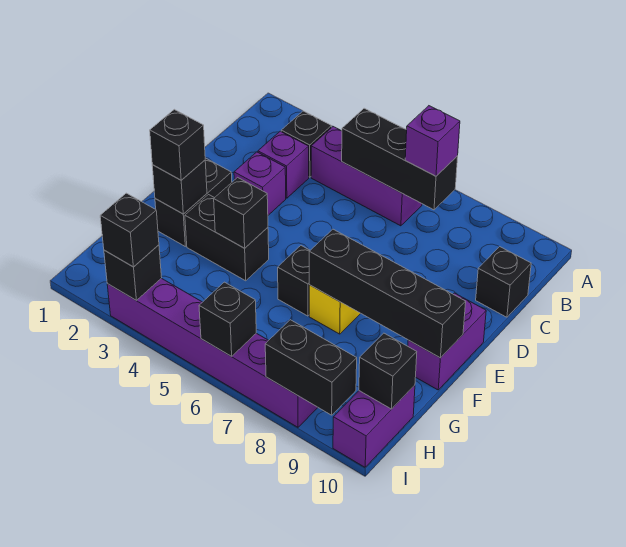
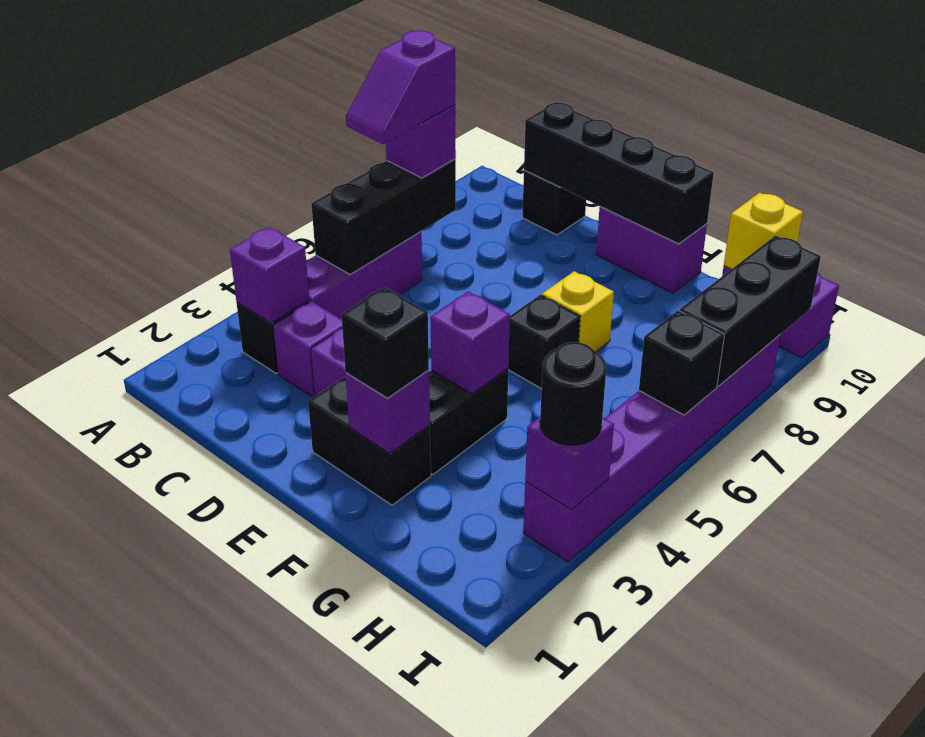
none -> purple brick B3 level 2
none -> purple slope B6:B7 level 4 top 7
black brick F2 level 2 -> purple brick F2 level 2
black brick F4 level 2 -> purple brick F4 level 2
black brick F7:F10 level 2 -> black brick C10:F10 level 2
black brick H10 level 2 -> yellow brick H10 level 2
black brick I3 level 2 -> purple brick I3 level 2
black brick I3 level 3 -> black round brick I3 level 3
black brick I8:I9 level 2 -> black brick I7:I9 level 2

